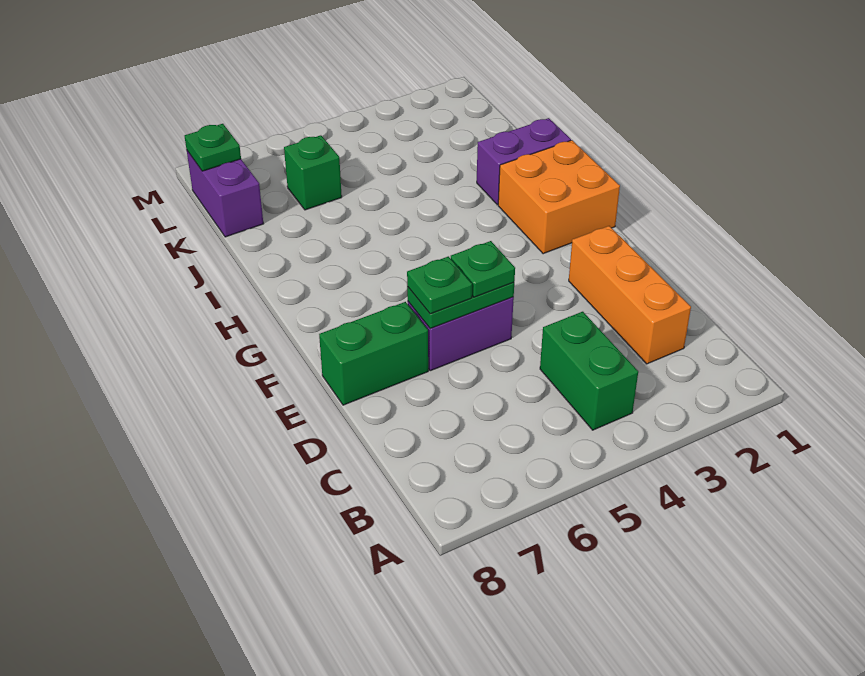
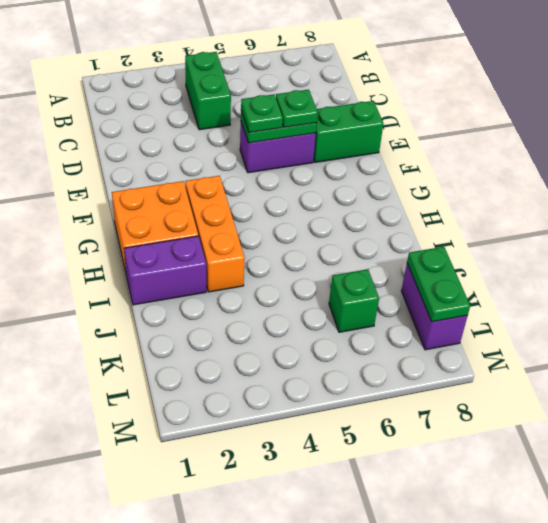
orange brick C2:E2 level 1 -> orange brick G3:I3 level 1
green plate L8 level 2 -> green plate K8:L8 level 2

